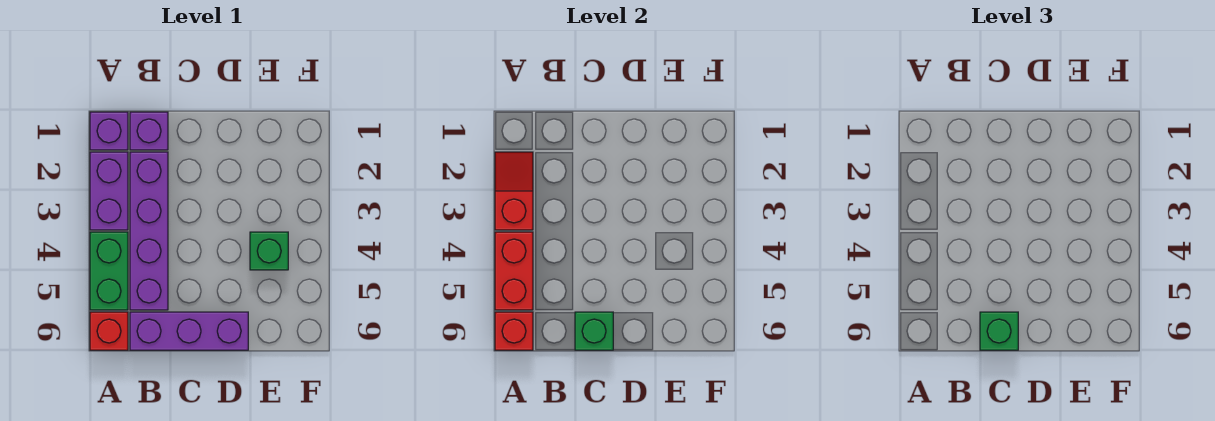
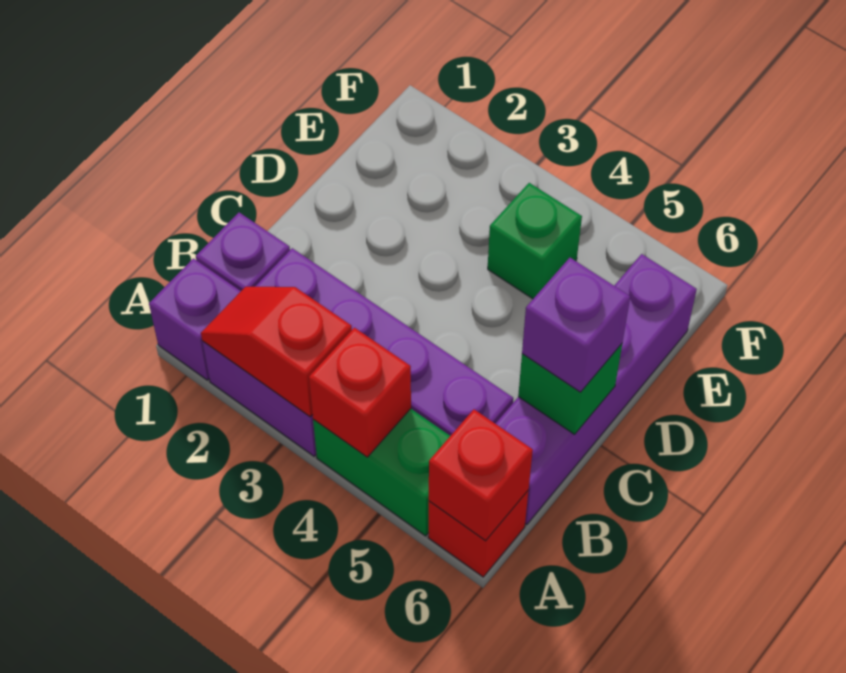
red brick A4:A5 level 2 -> red brick A4 level 2
purple brick B6:D6 level 1 -> purple brick B6:E6 level 1
green brick C6 level 3 -> purple brick C6 level 3

